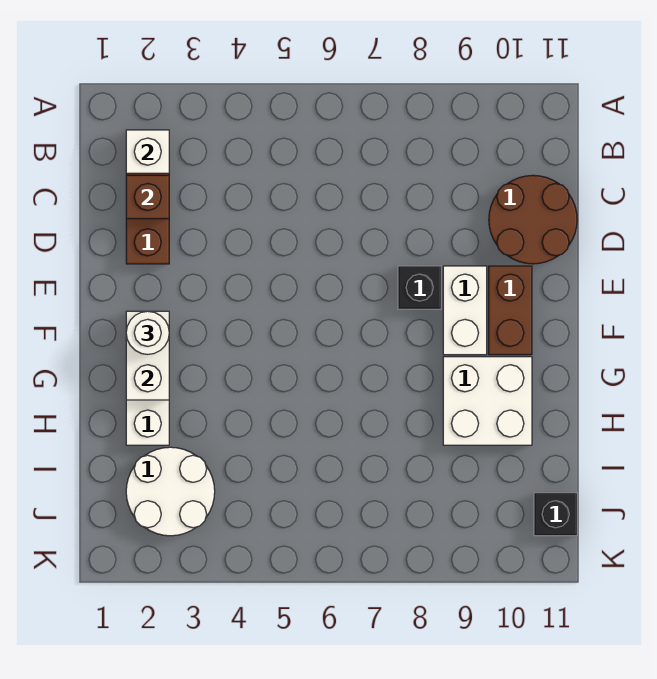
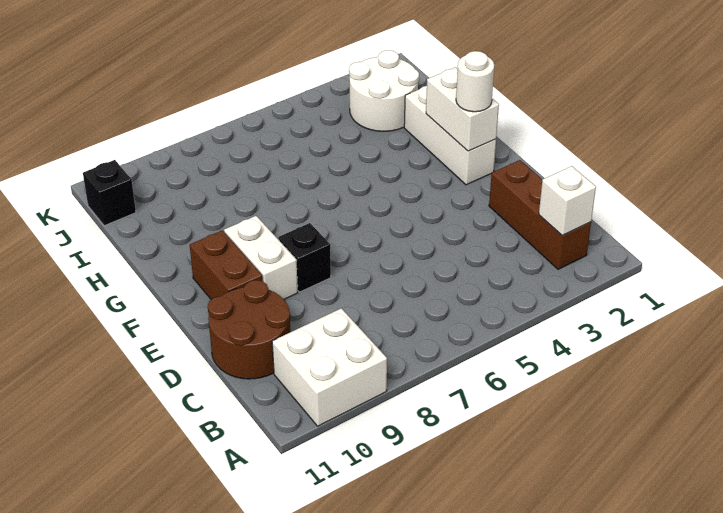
brown brick C2 level 2 -> none
white brick G9:H10 level 1 -> white brick A9:B10 level 1

